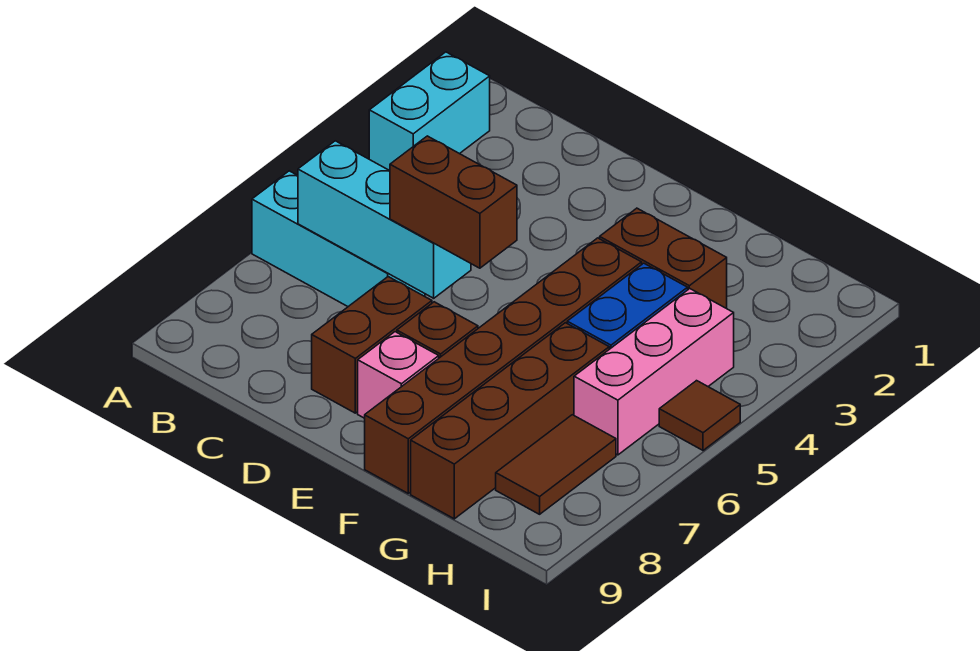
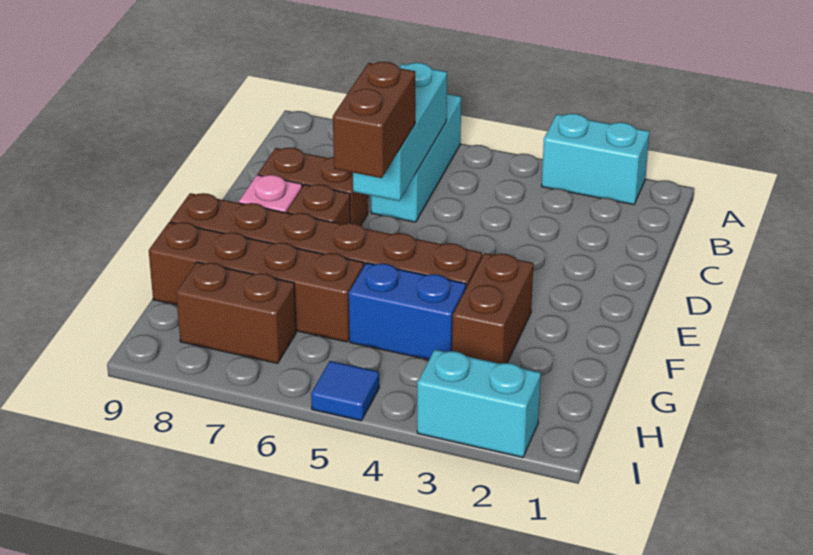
pink brick H4:H6 level 1 -> none
brown tile H7:H8 level 1 -> brown brick H7:H8 level 1
none -> cyan brick I2:I3 level 1
brown tile I5 level 1 -> blue tile I5 level 1

